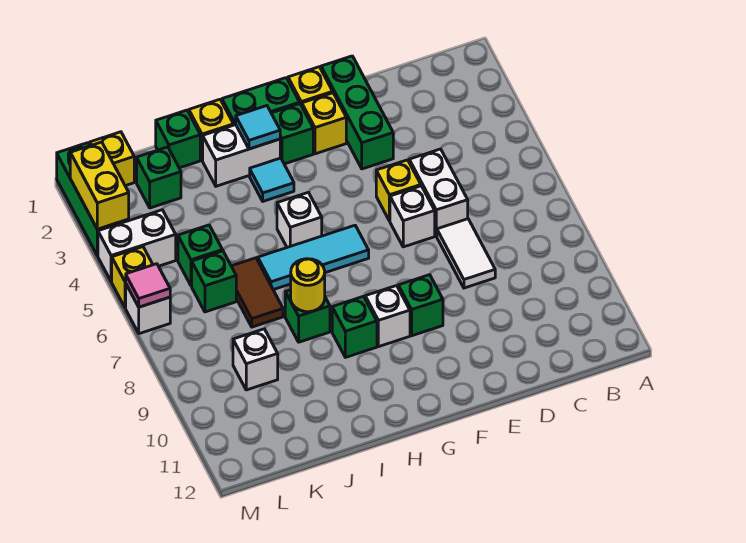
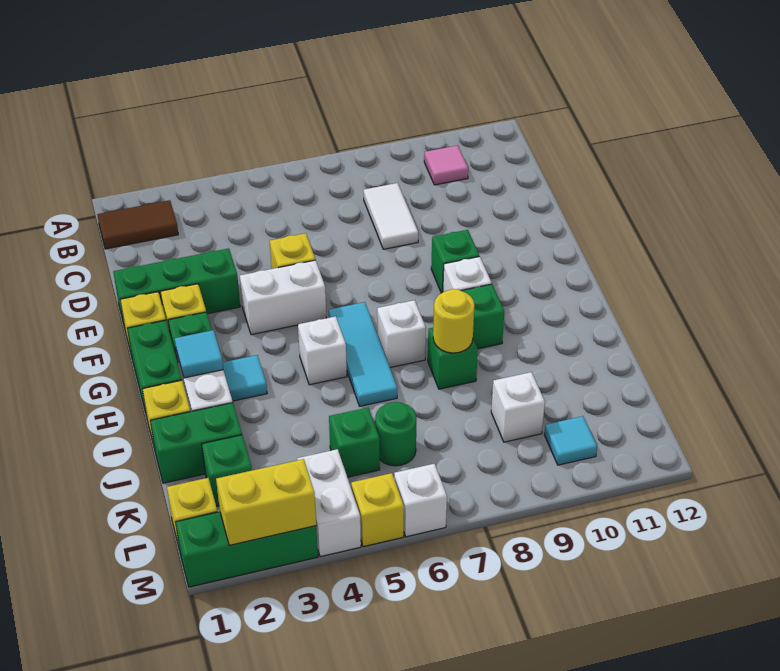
white brick D5:D6 level 1 -> white brick F4:F5 level 1
white tile D7:D8 level 1 -> white tile C8:D8 level 1
white brick E6 level 1 -> white brick H7 level 1
green brick J1 level 1 -> green brick J1:J2 level 1
brown tile J6:J7 level 1 -> brown tile B1:B2 level 1
green brick K6 level 1 -> green round brick K6 level 1
none -> cyan tile L10 level 1
pink tile M6 level 2 -> pink tile B10 level 1

